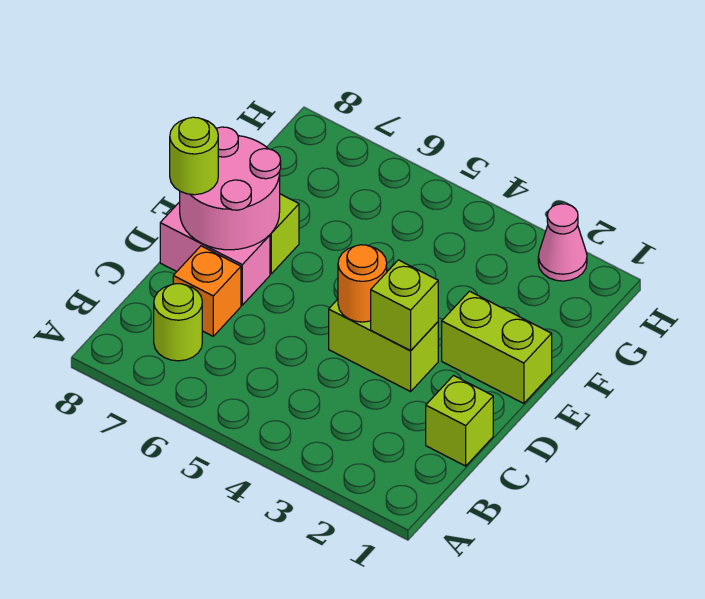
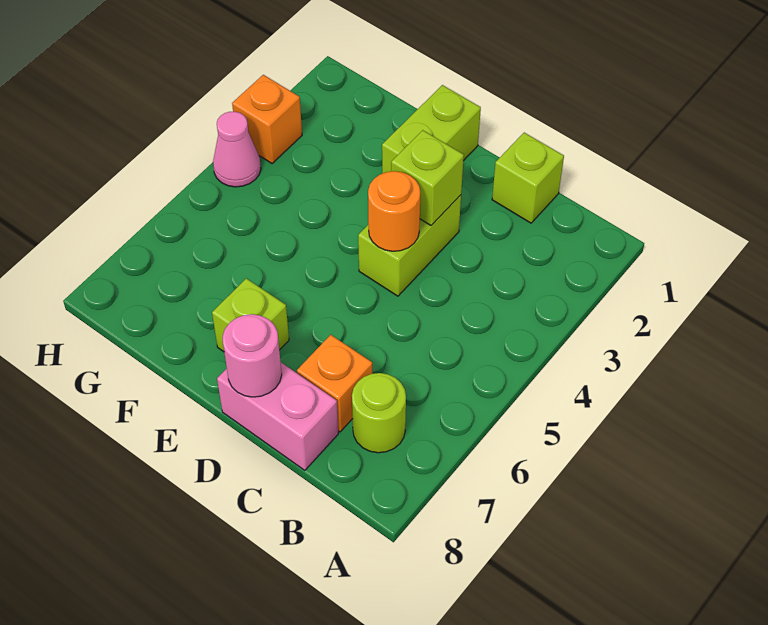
pink brick D7:D8 level 1 -> pink brick C8:D8 level 1
pink round brick D7:E8 level 2 -> pink round brick D8 level 2
lime round brick D8 level 3 -> none
pink cone H2 level 1 -> pink cone H4 level 1
none -> orange brick H3 level 1

